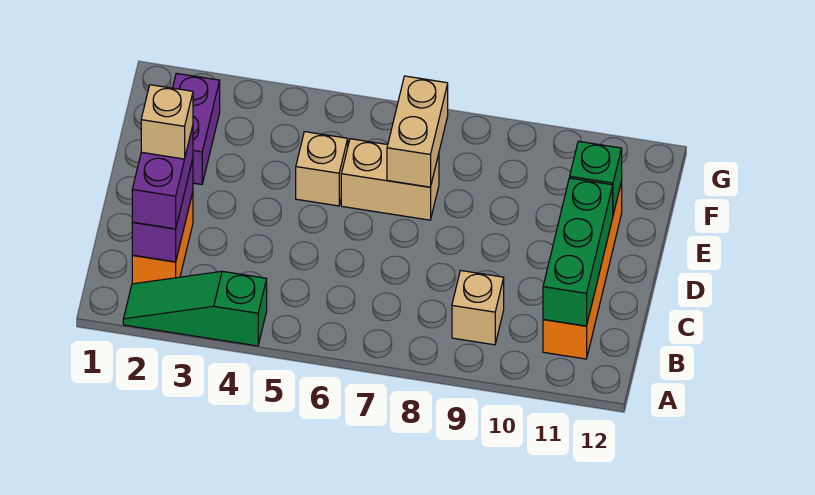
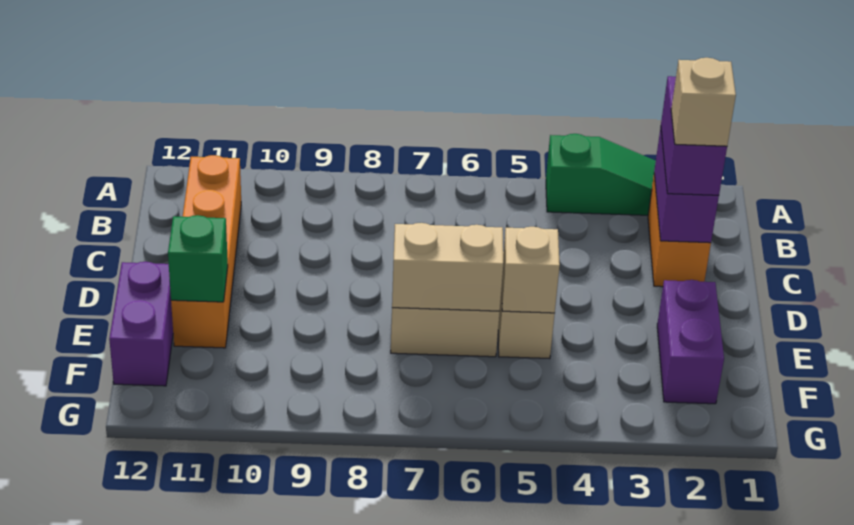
tan brick B9 level 1 -> tan brick E5 level 2
green brick B11:D11 level 2 -> none
tan brick E7:F7 level 2 -> tan brick E6:E7 level 2
none -> purple brick E12:F12 level 1

